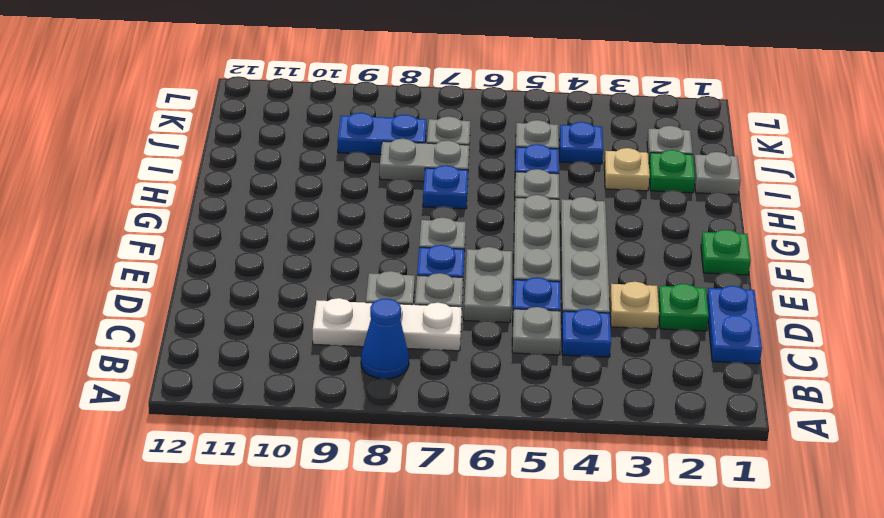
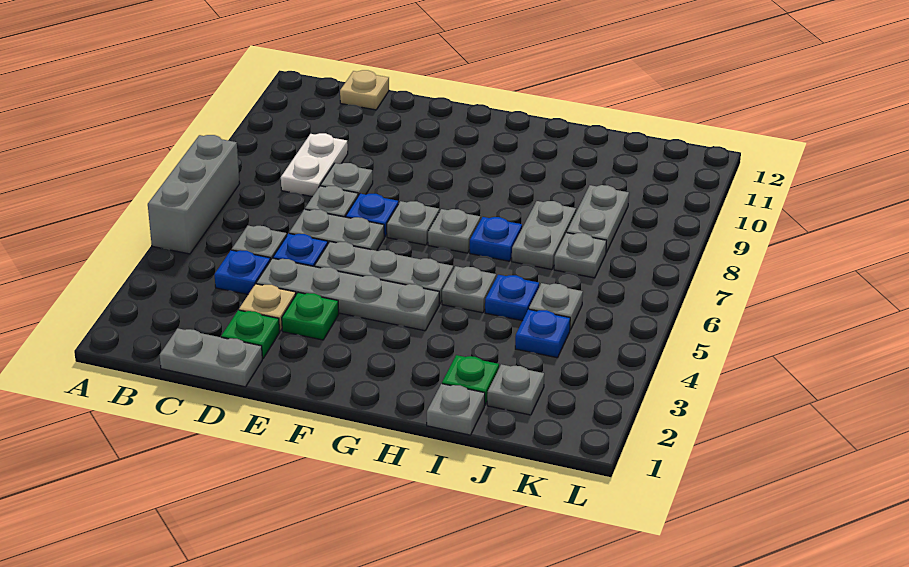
none -> grey brick A5:A7 level 1
blue cone B8 level 1 -> none
blue plate C1:D1 level 1 -> grey plate C1:D1 level 1
white plate C7:C9 level 1 -> white plate C8:C9 level 1
green plate F1 level 1 -> green plate E3 level 1
none -> grey plate G7 level 1
tan plate I3 level 1 -> tan plate C12 level 1
blue plate J8:J9 level 1 -> grey plate J8:J9 level 1

